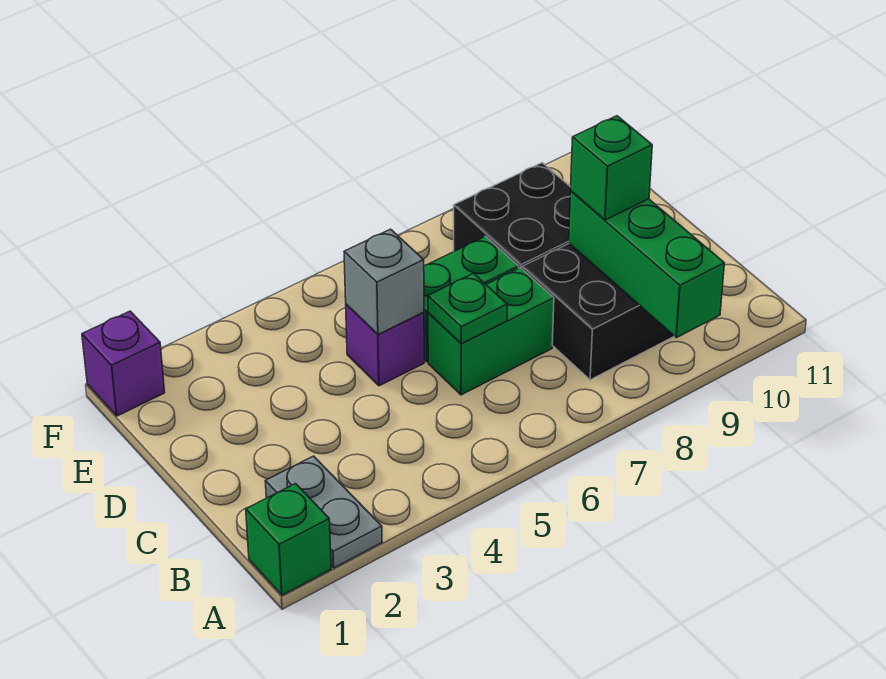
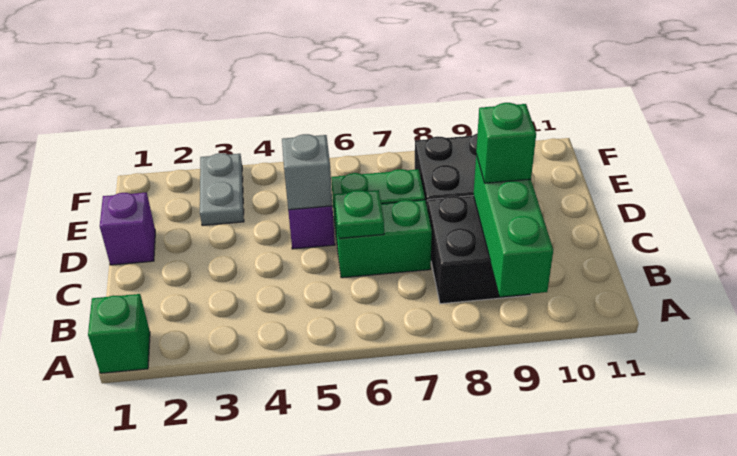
grey plate A2:B2 level 1 -> grey plate E3:F3 level 1
purple brick F1 level 1 -> purple brick D1 level 1

